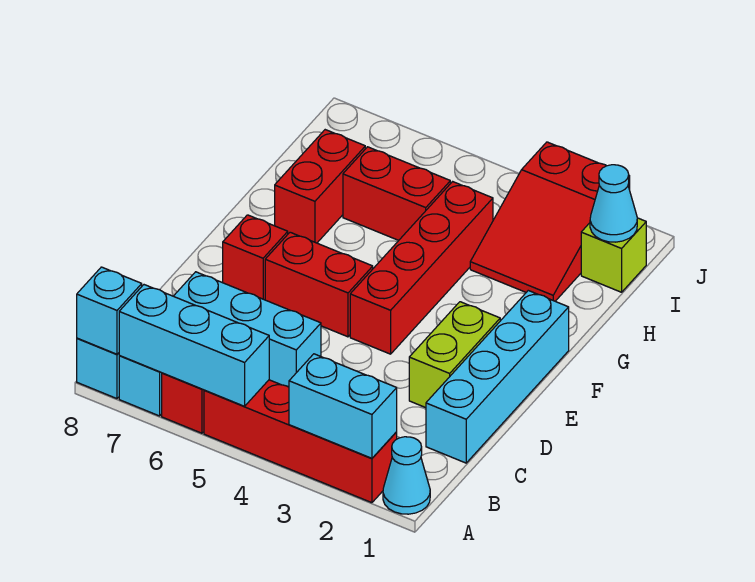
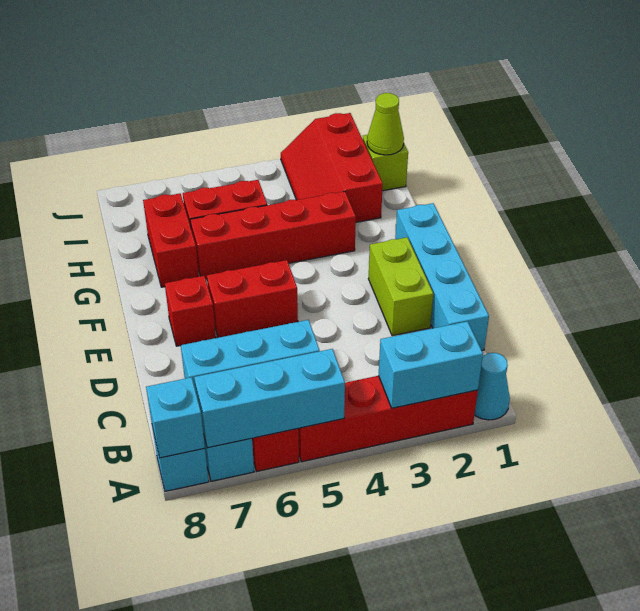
red brick E4:H4 level 1 -> red brick G3:G6 level 1
red slope H2:J3 level 1 top J -> red slope H2:J3 level 1 top 2
cyan cone I1 level 2 -> lime cone I1 level 2

